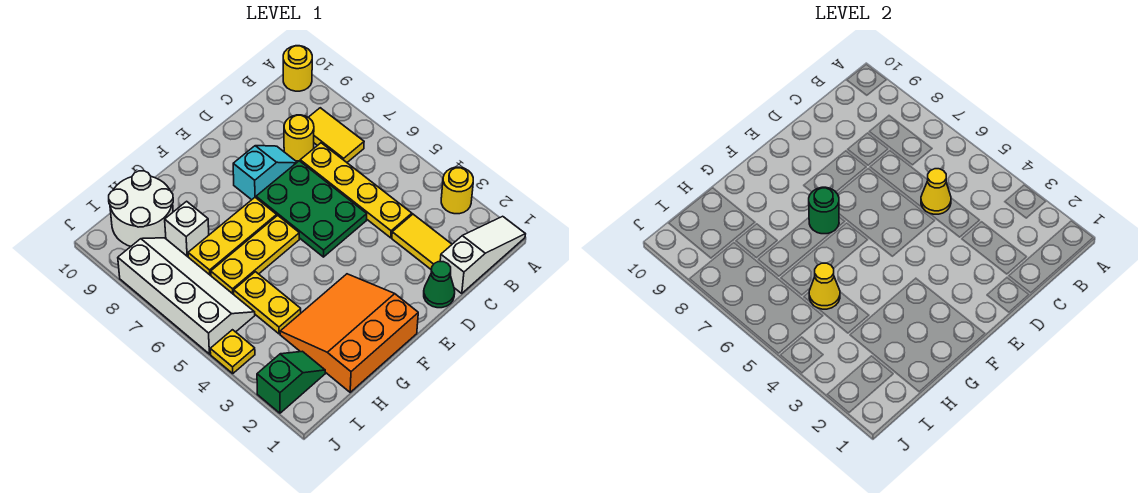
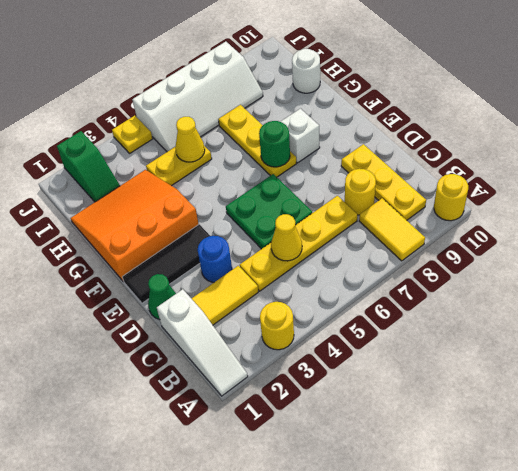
yellow tile B7:B8 level 1 -> yellow tile A8:B8 level 1
none -> blue round brick D3 level 1
green plate D5:E7 level 1 -> green plate D5:E6 level 1
cyan slope D8:E8 level 1 top E -> none
none -> black tile E1:E3 level 1
orange slope F1:H3 level 1 top 1 -> orange slope F1:H3 level 1 top F
yellow plate F6:H6 level 1 -> yellow plate B9:D9 level 1
white brick H8 level 1 -> white brick F8 level 1
white round brick H9:I10 level 1 -> white round brick H10 level 1

